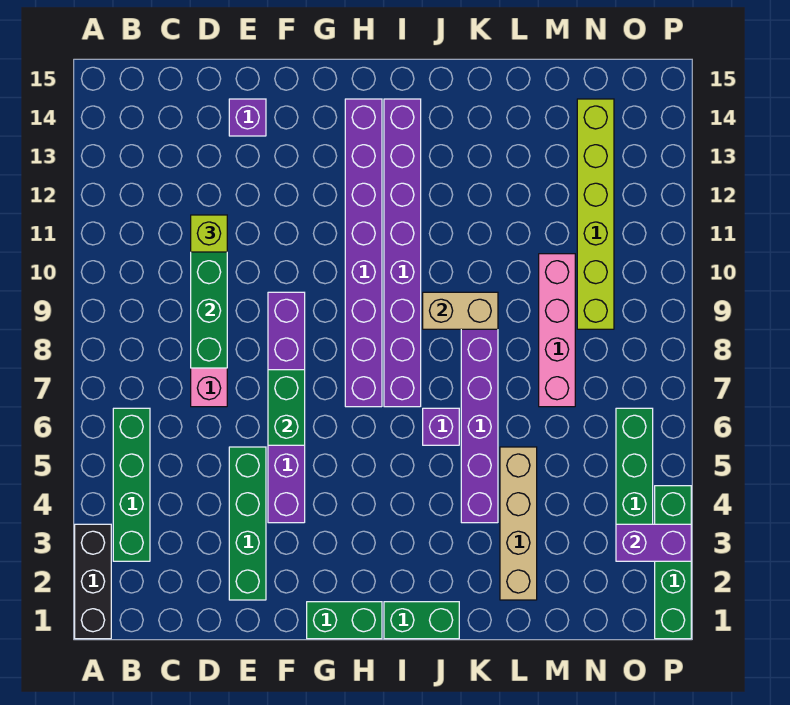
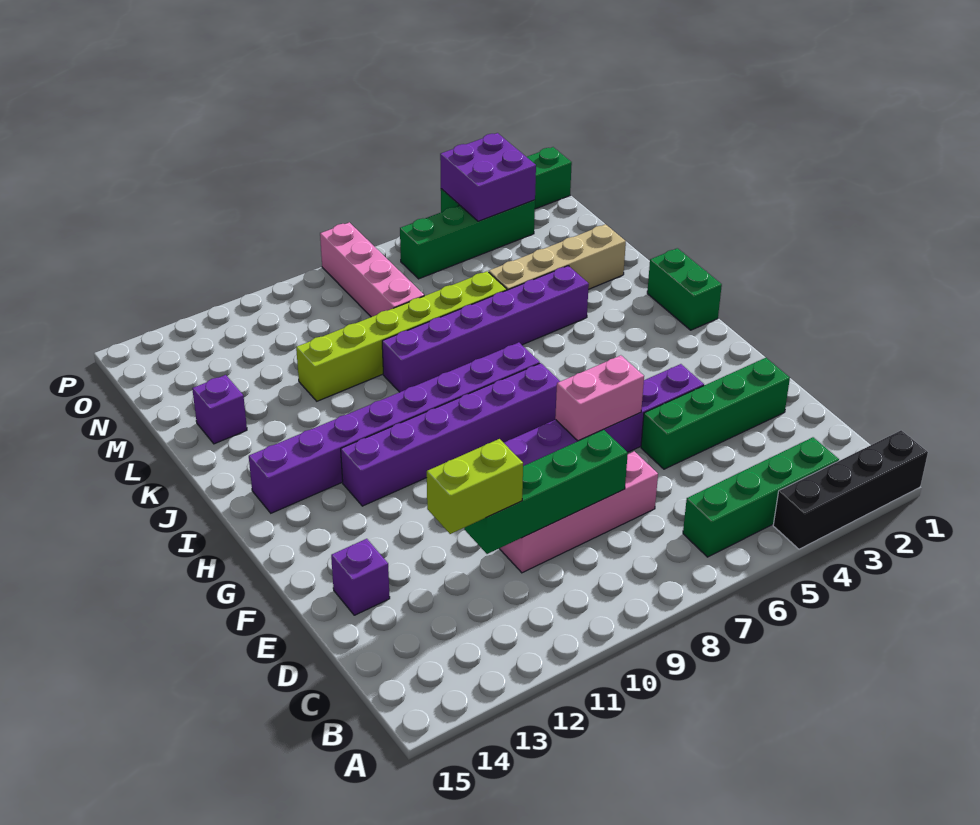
black brick A1:A3 level 1 -> black brick A1:A4 level 1
lime brick D11 level 3 -> lime brick D11:D12 level 3
green brick F6:F7 level 2 -> pink brick F6:F7 level 2
green brick G1:H1 level 1 -> none
purple brick H7:H14 level 1 -> purple brick H7:H12 level 1
purple brick J6 level 1 -> purple brick L14 level 1
tan brick J9:K9 level 2 -> none
pink brick M7:M10 level 1 -> pink brick M8:P8 level 1
lime brick N9:N14 level 1 -> lime brick L6:L11 level 1
purple brick O3:P3 level 2 -> purple brick O3:P4 level 2

